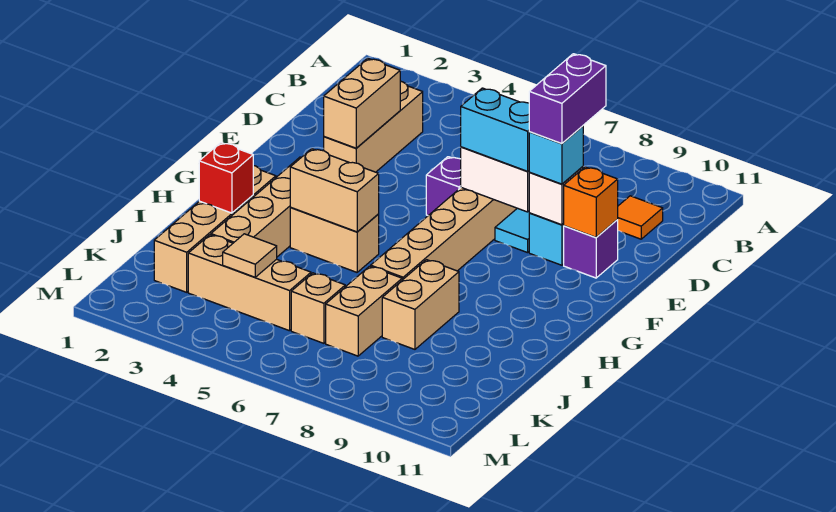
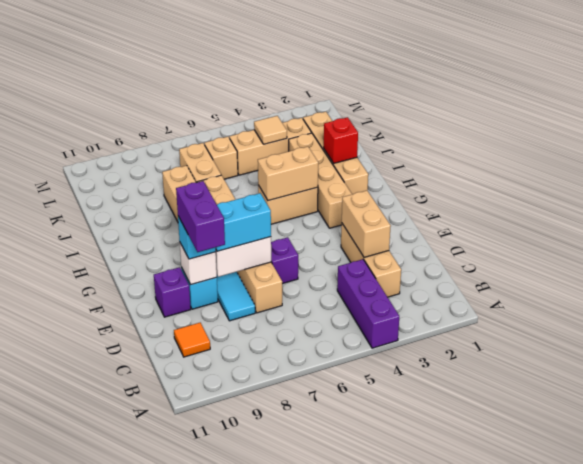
none -> purple brick A4:C4 level 1
orange brick E10 level 2 -> none

